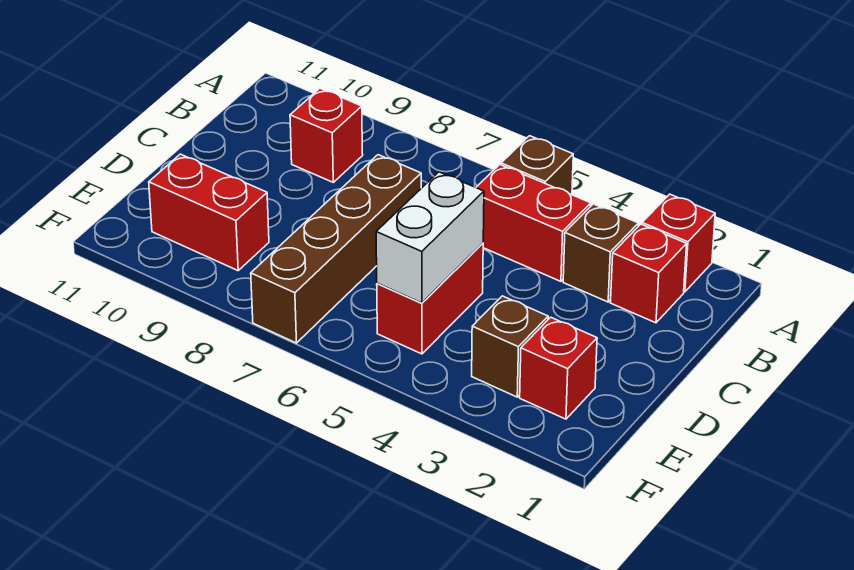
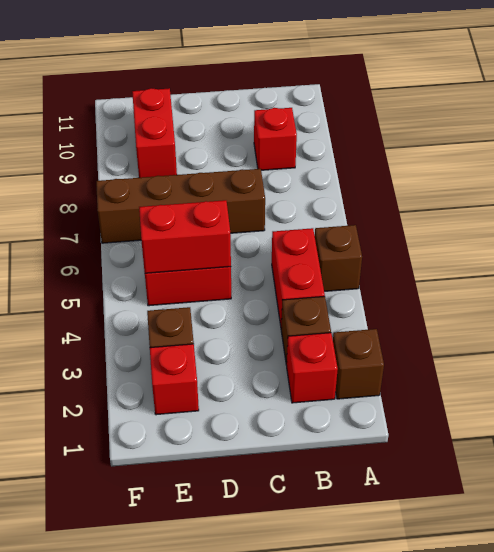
red brick A2 level 1 -> brown brick A2 level 1
white brick D5:E5 level 2 -> red brick D5:E5 level 2

